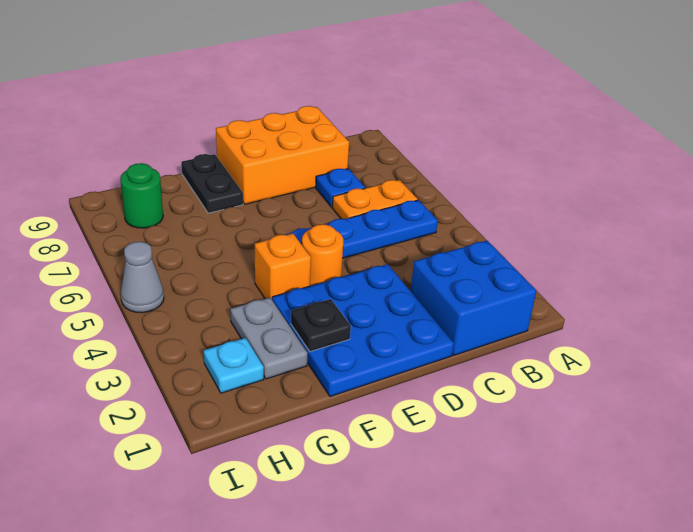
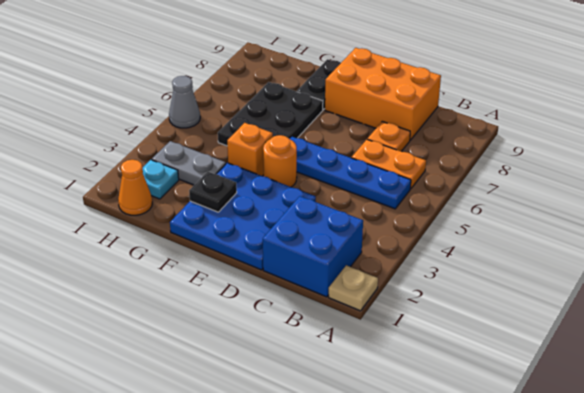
none -> tan plate A1 level 1
blue plate C7 level 1 -> orange plate C7 level 1
none -> black plate F5:G7 level 1
grey plate G2:G3 level 1 -> grey plate G3:H3 level 1
none -> orange cone H1 level 1
green round brick H8 level 1 -> none

